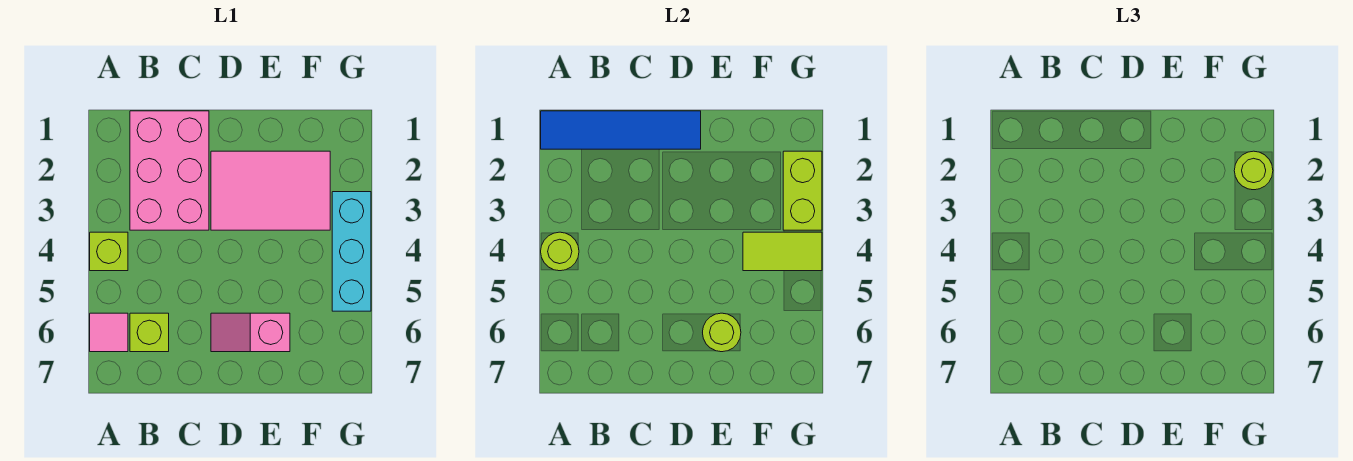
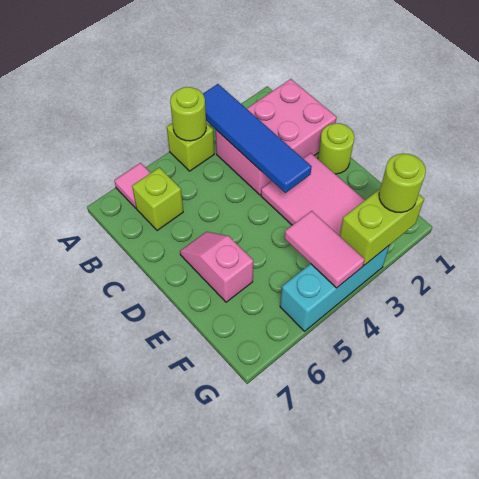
blue tile A1:D1 level 2 -> blue tile A3:D3 level 2
lime round brick E6 level 2 -> lime round brick D1 level 1
lime tile F4:G4 level 2 -> pink tile F4:G4 level 2

